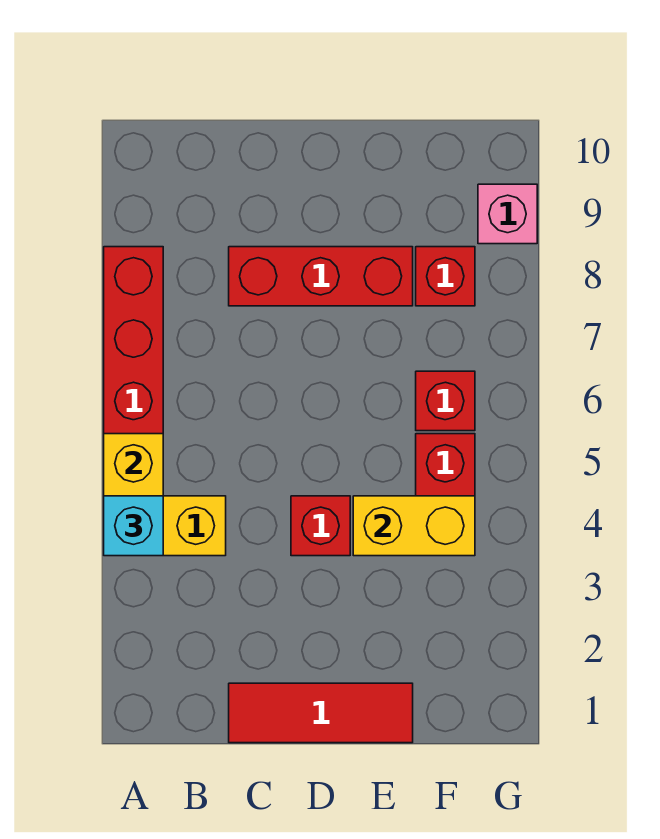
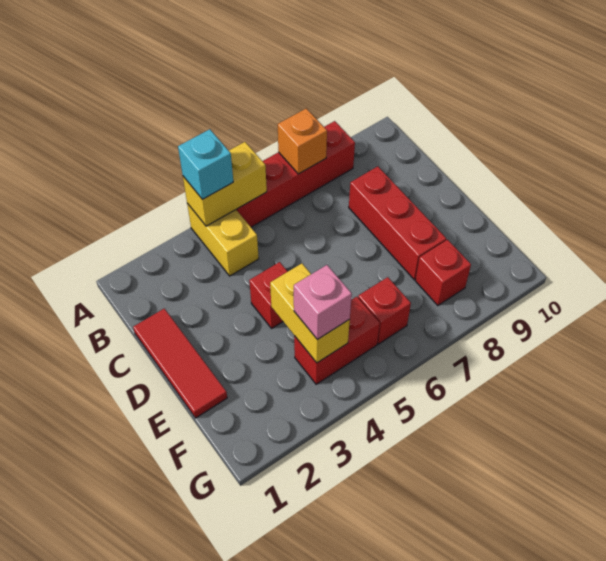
none -> orange brick A7 level 2
pink brick G9 level 1 -> pink brick F4 level 3

